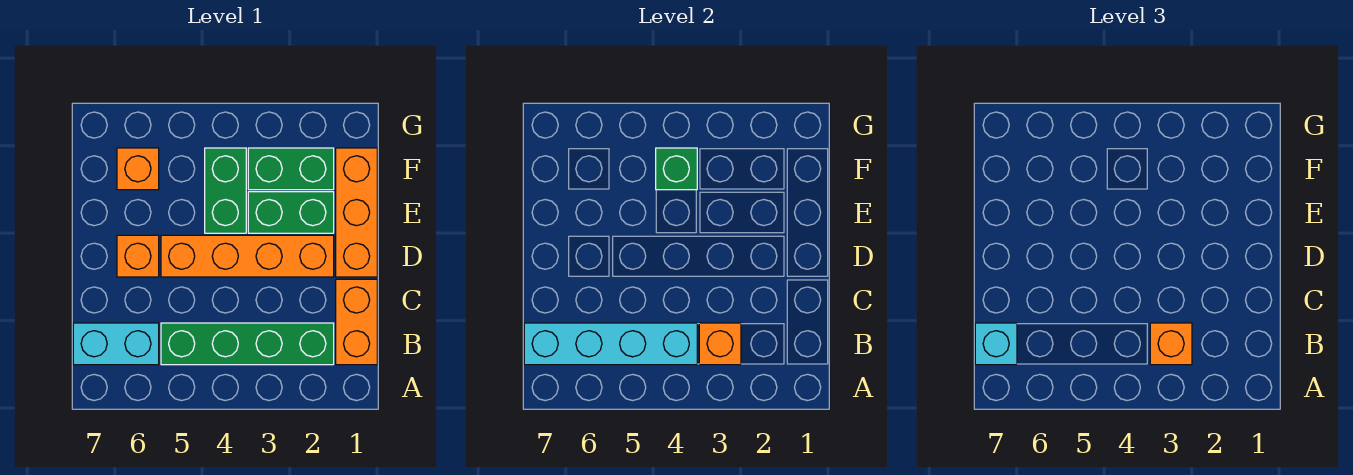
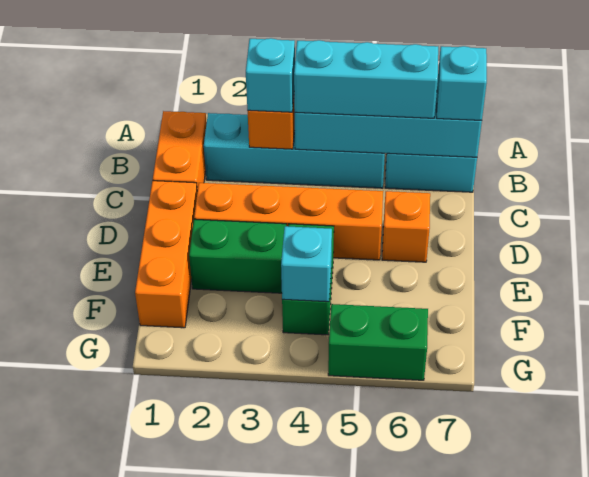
green brick B2:B5 level 1 -> cyan brick B2:B5 level 1
orange brick B3 level 3 -> cyan brick B3 level 3
none -> cyan brick B4:B6 level 3
green brick F2:F3 level 1 -> green brick G5:G6 level 1
green brick F4 level 2 -> cyan brick F4 level 2
orange brick F6 level 1 -> none

